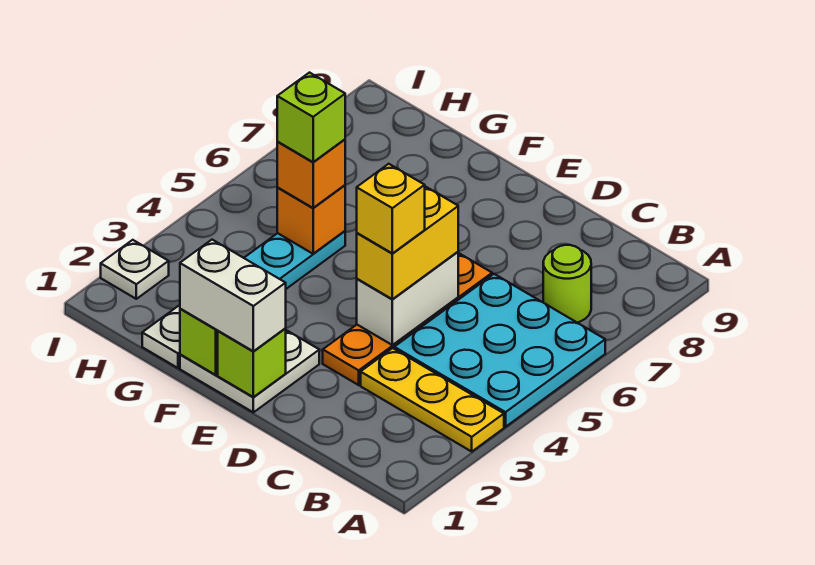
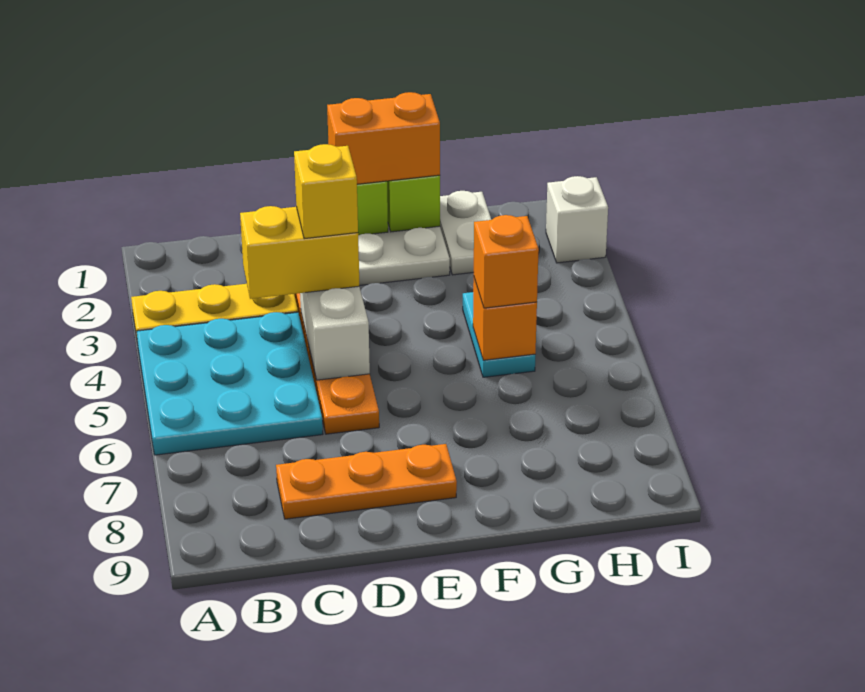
lime round brick B7 level 1 -> none
none -> orange plate C8:E8 level 1
yellow brick D4:D5 level 3 -> yellow brick C4:D4 level 3
white brick E1:F1 level 3 -> orange brick E1:F1 level 3
lime brick G5 level 4 -> none
white plate I2 level 1 -> white brick I2 level 1

